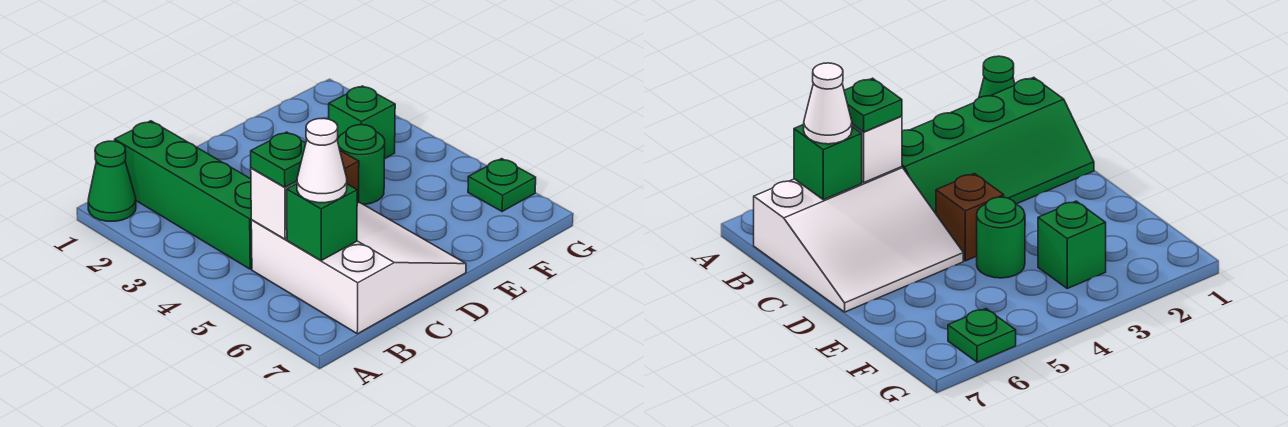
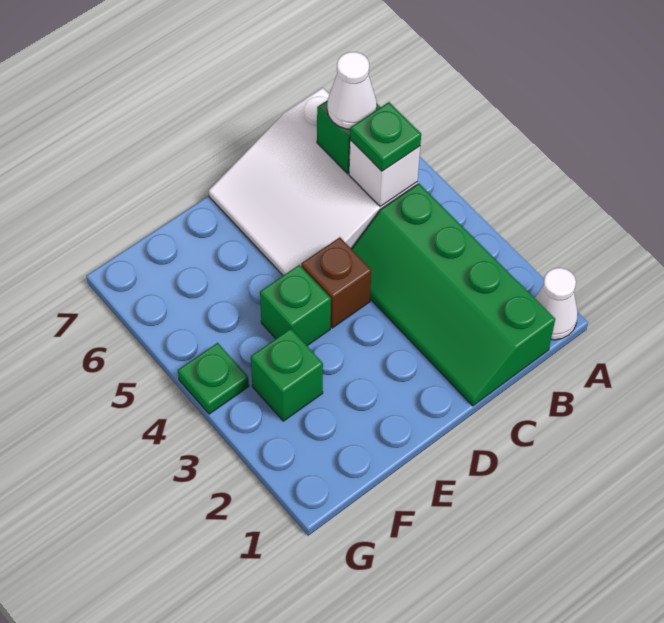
green cone A1 level 1 -> white cone A1 level 1
green round brick E4 level 1 -> green brick E4 level 1
green plate G6 level 1 -> green plate G4 level 1

